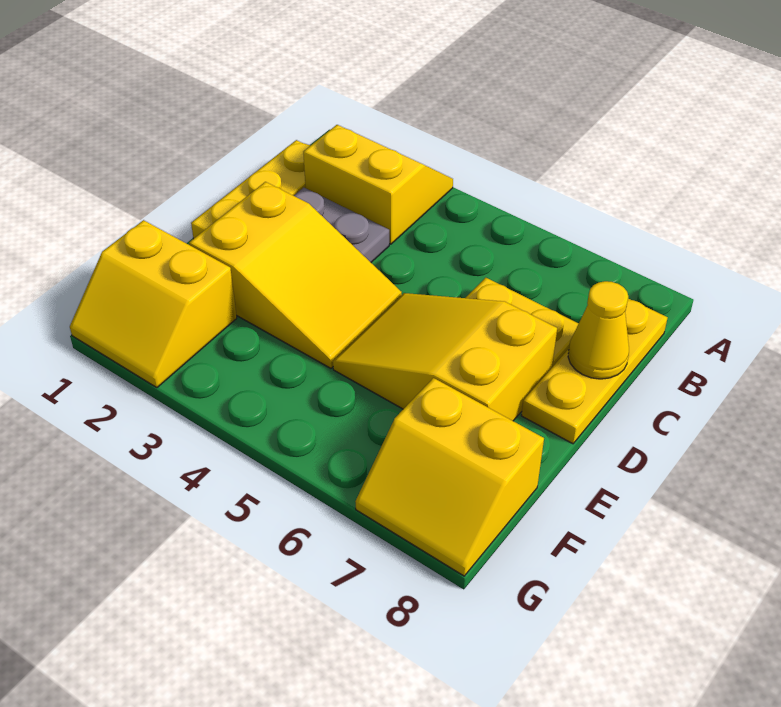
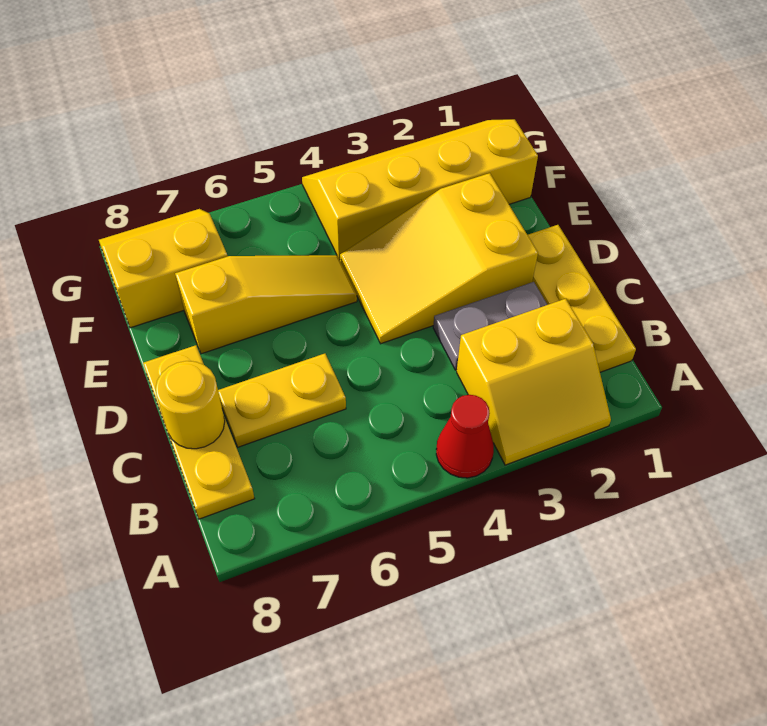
none -> red cone A4 level 1
yellow cone C8 level 2 -> yellow round brick C8 level 2
yellow slope D5:E7 level 1 top 7 -> yellow slope E5:E7 level 1 top 7
yellow slope F1:G2 level 1 top F -> yellow slope F1:G4 level 1 top F

